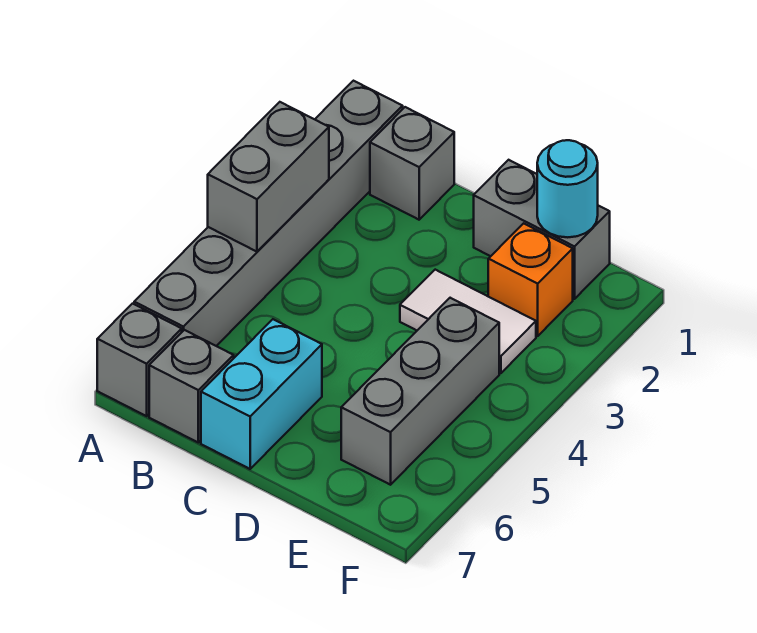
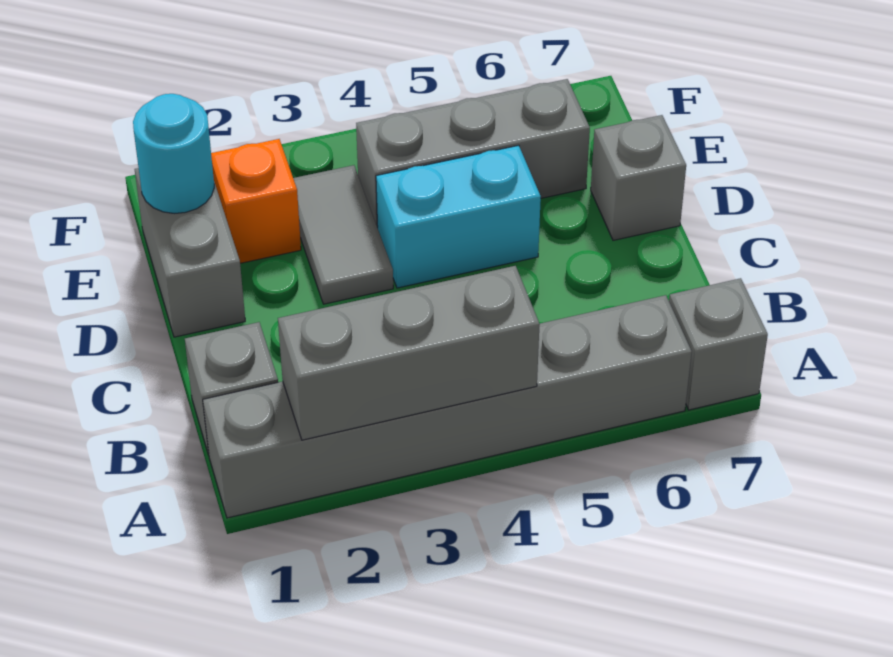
grey brick A3:A4 level 2 -> grey brick A2:A4 level 2
grey brick B7 level 1 -> grey brick D7 level 1
cyan brick C6:C7 level 1 -> cyan brick D4:D5 level 1
white tile D3:E3 level 1 -> grey tile D3:E3 level 1

